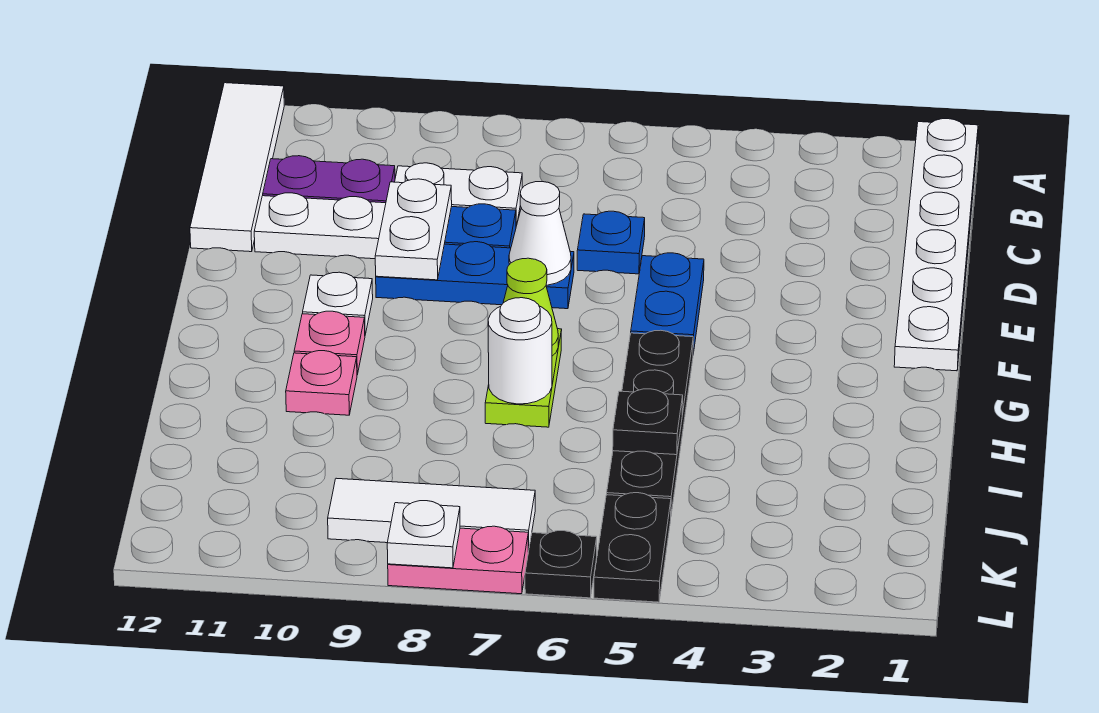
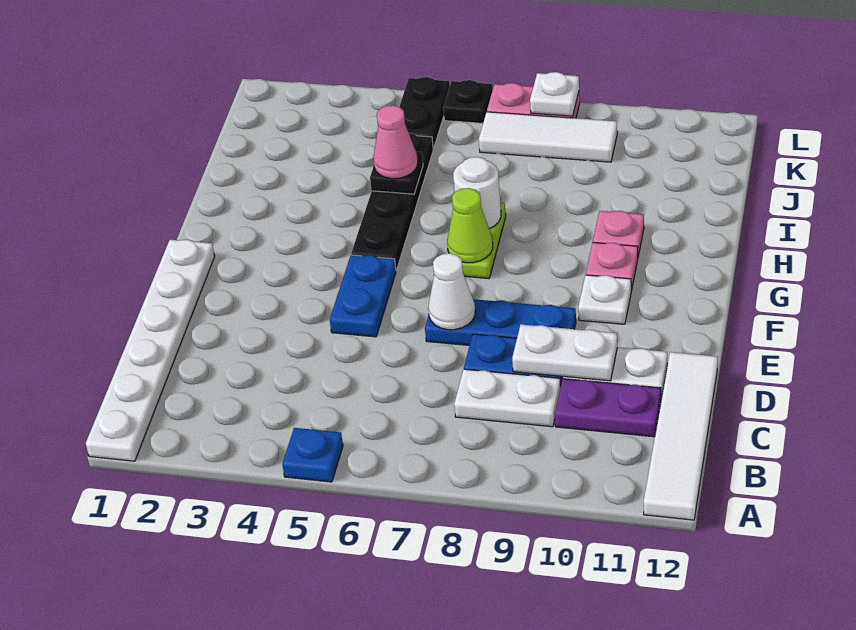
blue plate D6 level 1 -> blue plate A5 level 1
white plate D9:E9 level 2 -> white plate D9:D10 level 2
none -> pink cone I5 level 3

